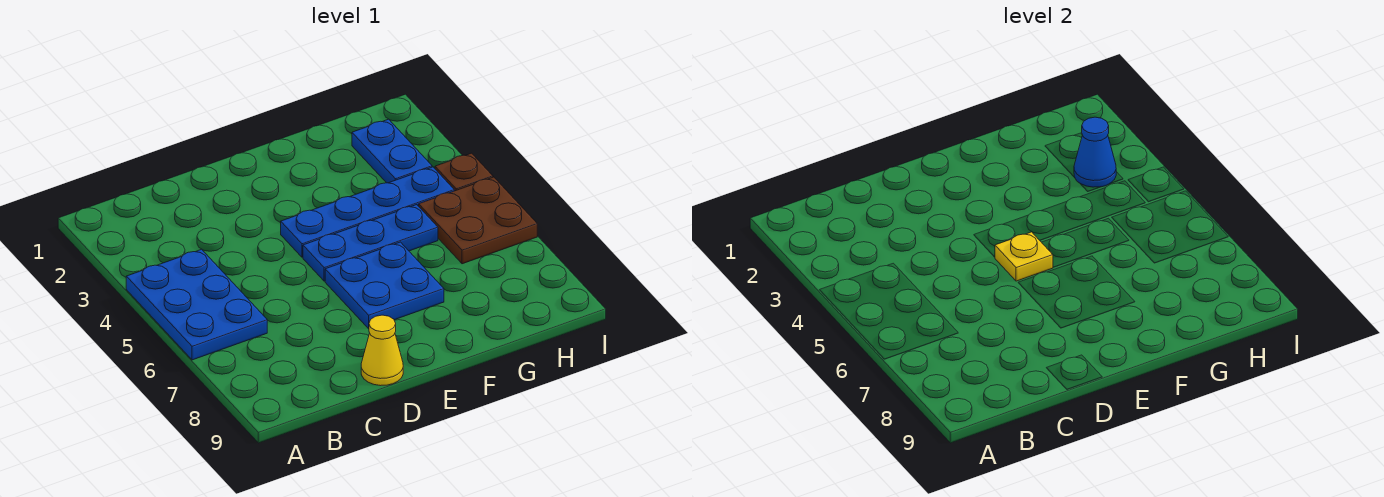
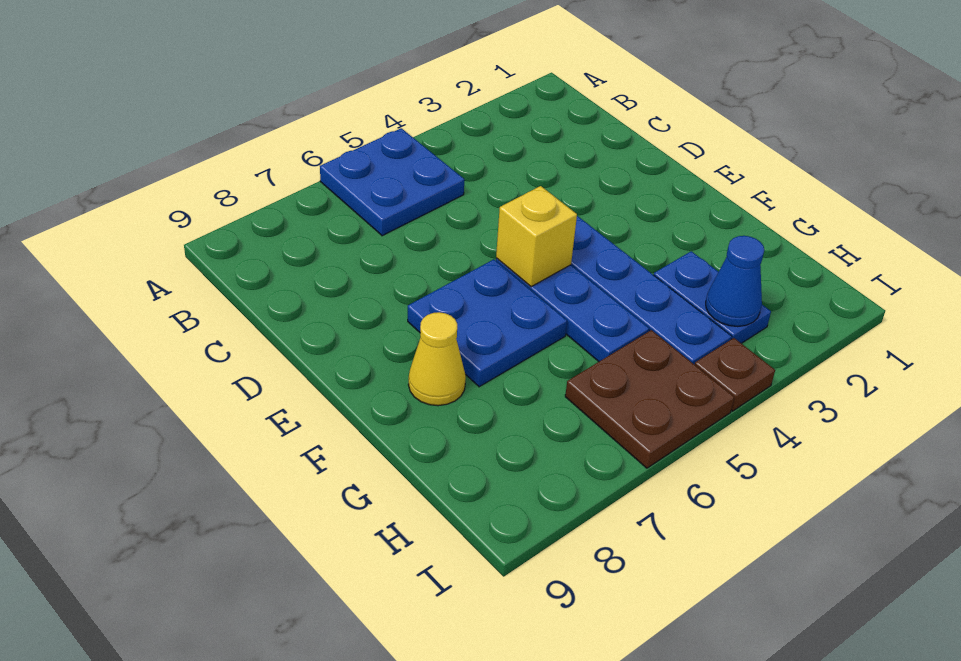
blue plate A4:B6 level 1 -> blue plate A5:B6 level 1
yellow cone D9 level 1 -> yellow cone F8 level 1
yellow plate E5 level 2 -> yellow brick E5 level 2
blue plate H2:H3 level 1 -> blue plate G3:H3 level 1

